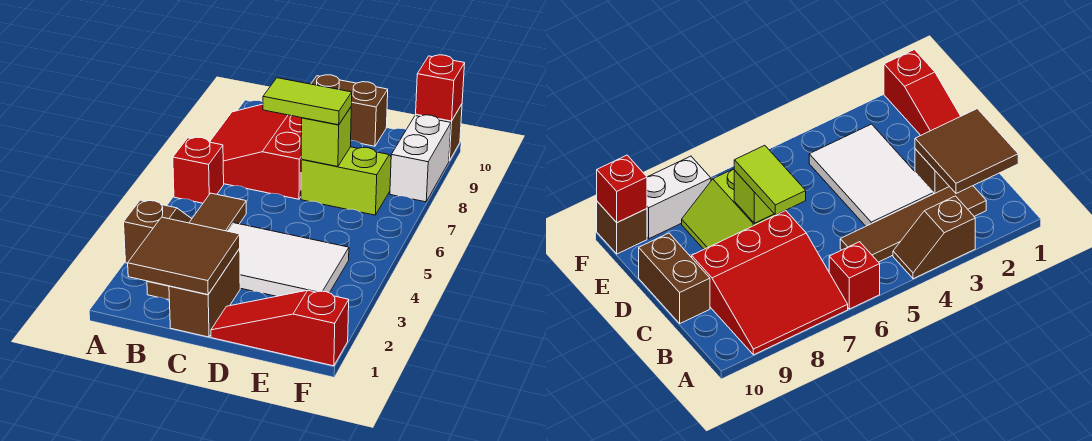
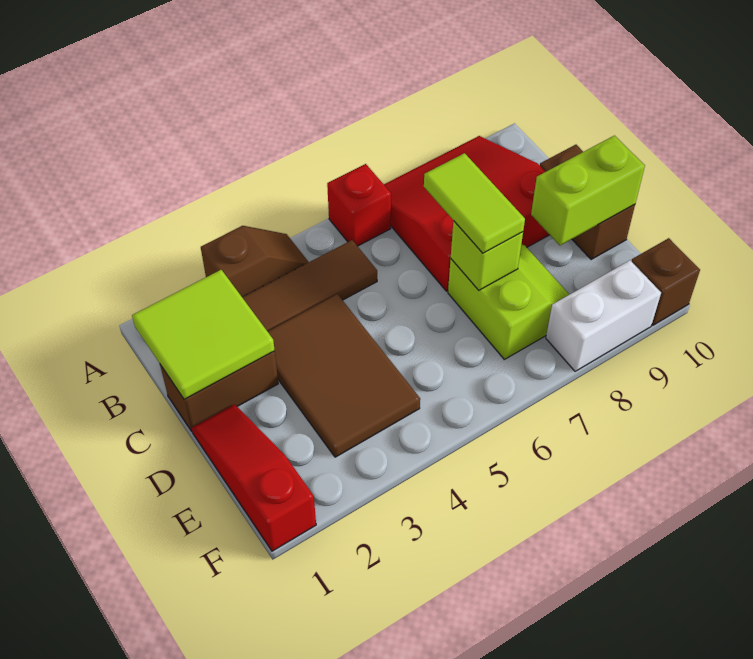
brown tile B1:C2 level 2 -> lime tile B1:C2 level 2
white tile C3:E4 level 1 -> brown tile C3:E4 level 1
none -> lime brick D9:D10 level 2
red brick F10 level 2 -> none

